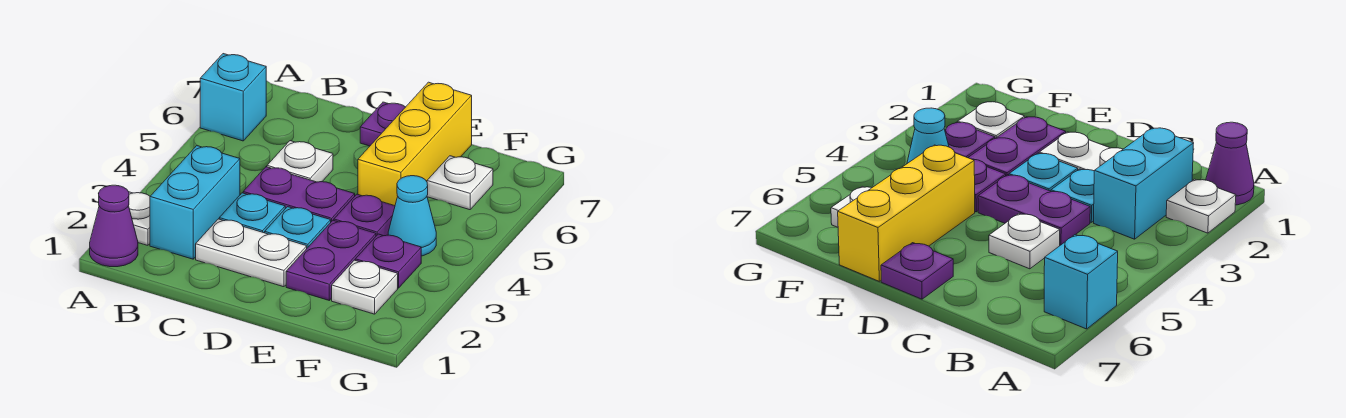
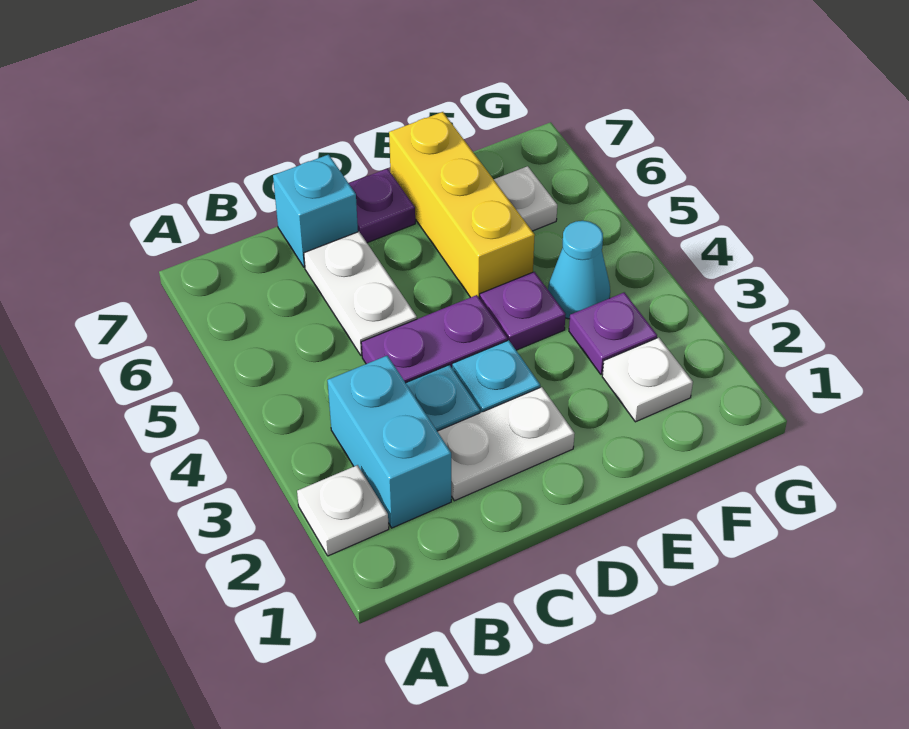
purple cone A1 level 1 -> none
cyan brick A6 level 1 -> cyan brick C7 level 1
white plate C5 level 1 -> white plate C5:C6 level 1
purple plate E2:E3 level 1 -> none

